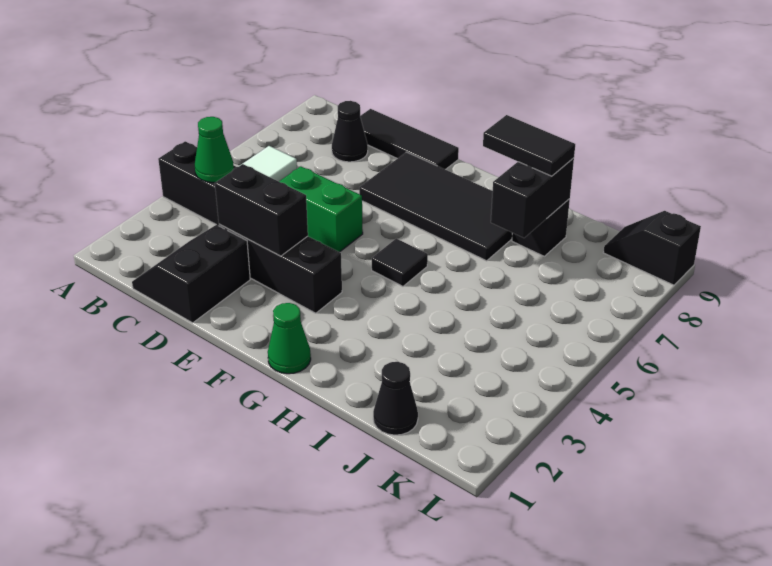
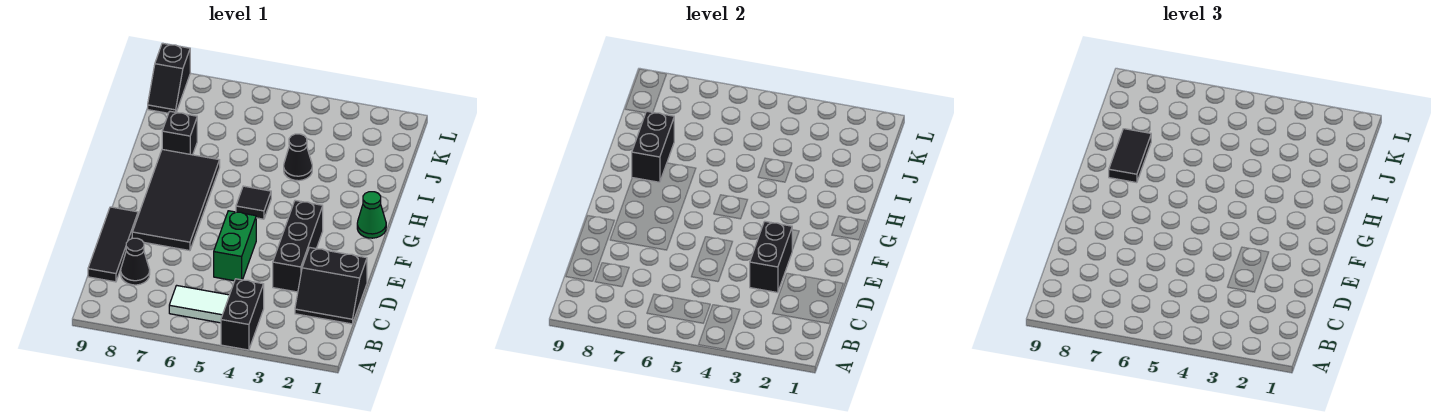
green cone B4 level 2 -> none
black brick I7:I8 level 2 -> black brick H8:I8 level 2
black cone J1 level 1 -> black cone I4 level 1

